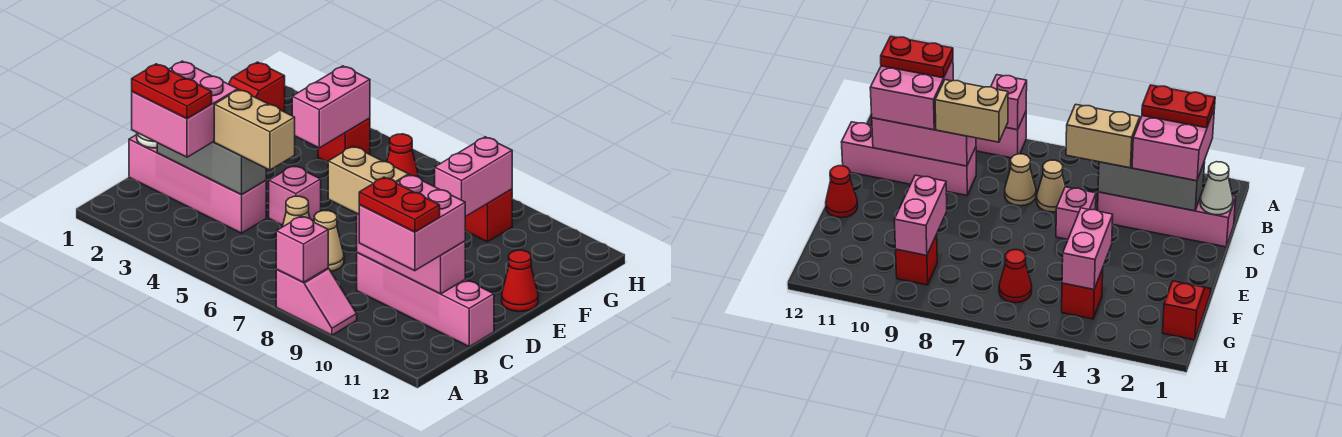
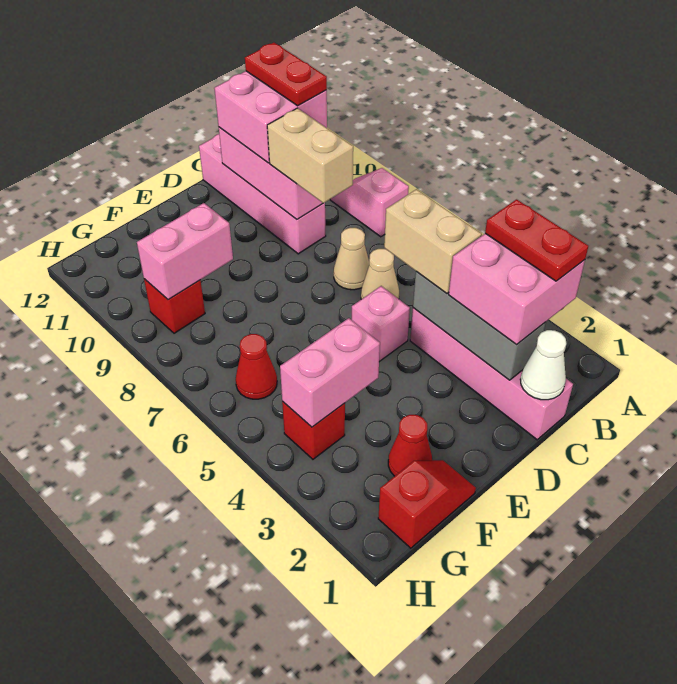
pink brick A8 level 2 -> none
red cone E12 level 1 -> red cone F2 level 1

